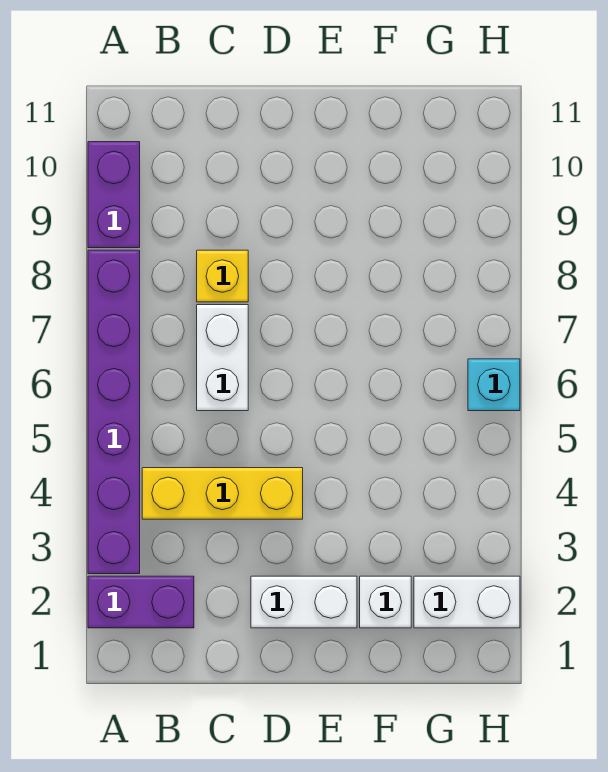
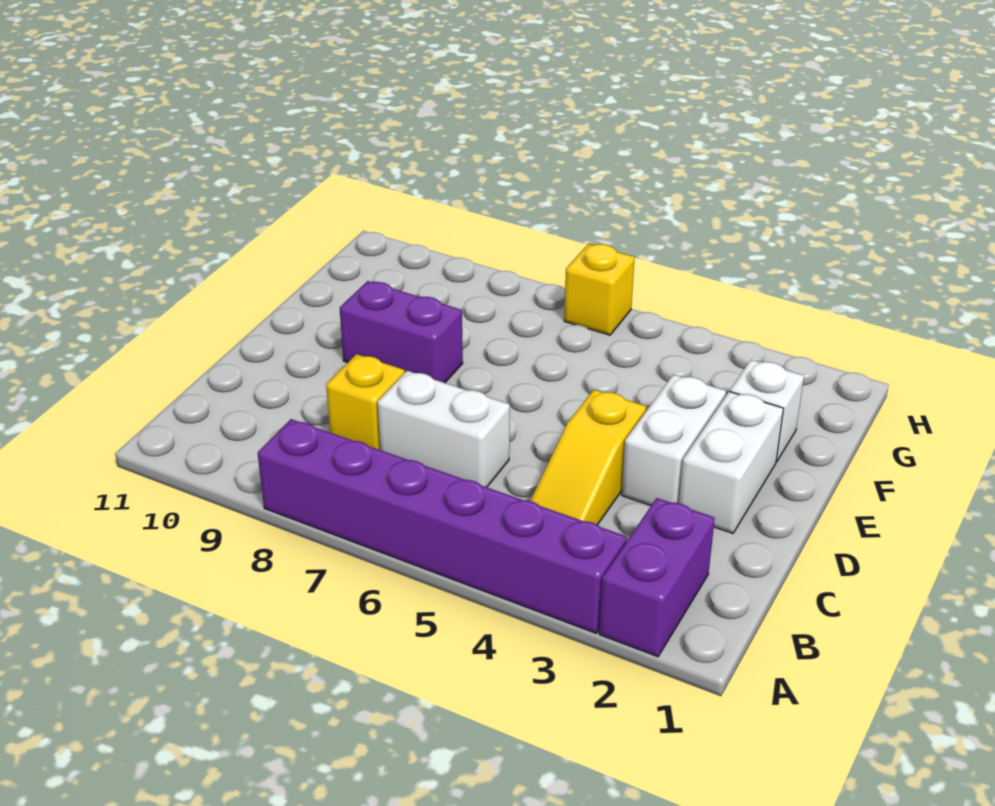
purple brick A9:A10 level 1 -> purple brick E8:E9 level 1
yellow brick B4:D4 level 1 -> yellow slope B4:D4 level 1 top D
white brick G2:H2 level 1 -> white brick D3:E3 level 1
cyan brick H6 level 1 -> yellow brick H6 level 1

